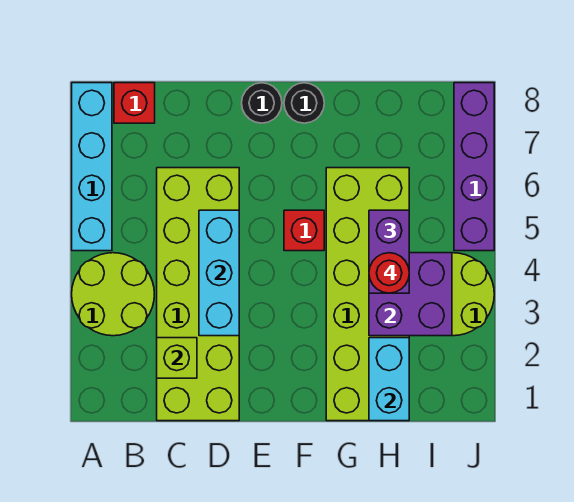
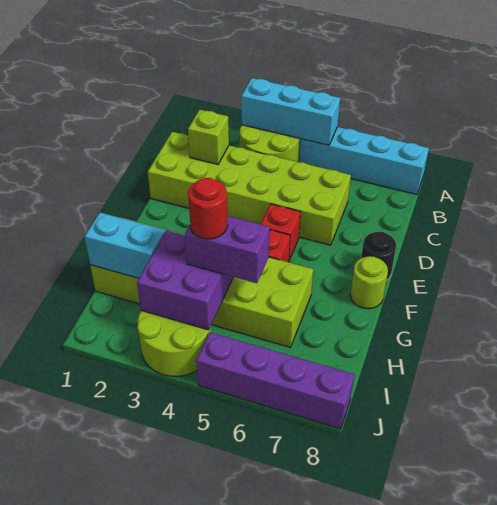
red brick B8 level 1 -> red brick E5 level 1
cyan brick D3:D5 level 2 -> cyan brick A3:A5 level 2
black round brick F8 level 1 -> lime round brick F8 level 1

